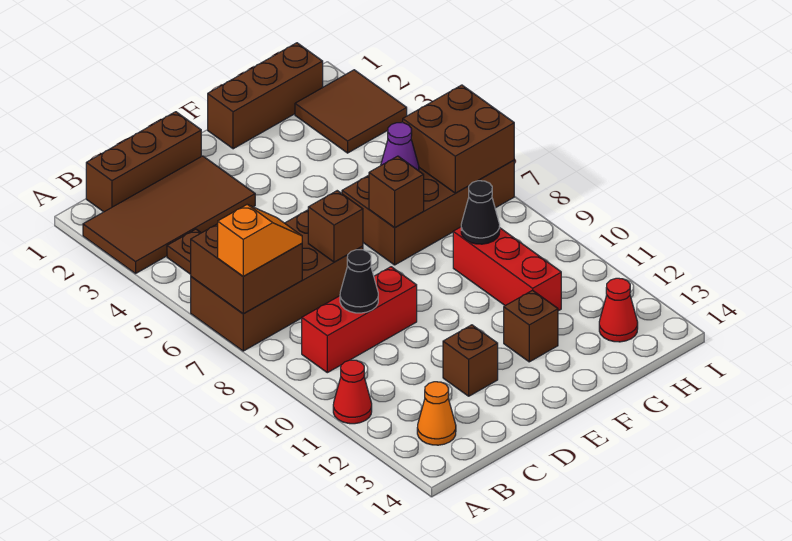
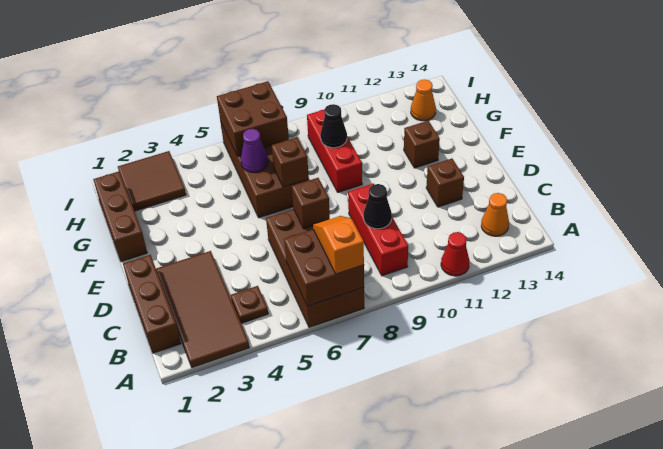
red brick G9:G11 level 1 -> red brick F9:H9 level 1
red cone H13 level 1 -> orange cone H13 level 1

